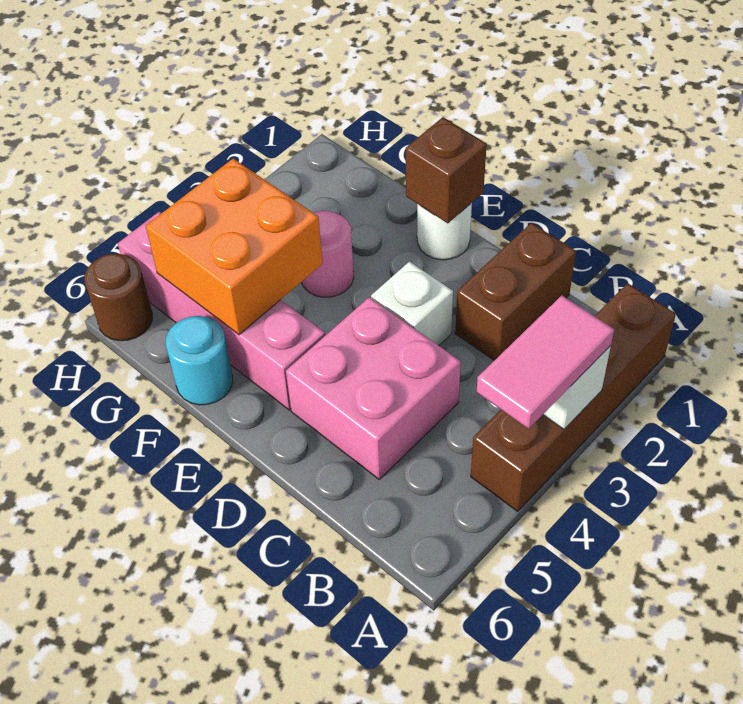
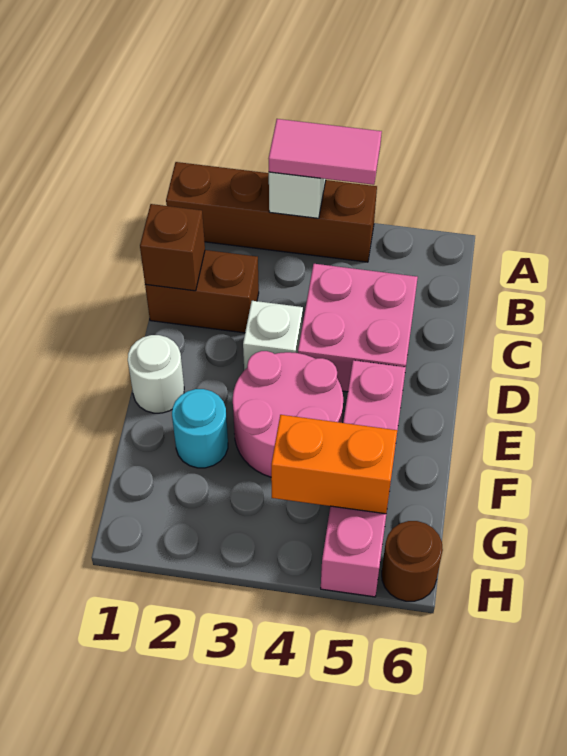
brown brick E1 level 2 -> brown brick C1 level 2
pink round brick F3 level 1 -> pink round brick E3:F4 level 1
orange brick F4:G5 level 2 -> orange brick G4:G5 level 2
cyan round brick F6 level 1 -> cyan round brick F2 level 1

